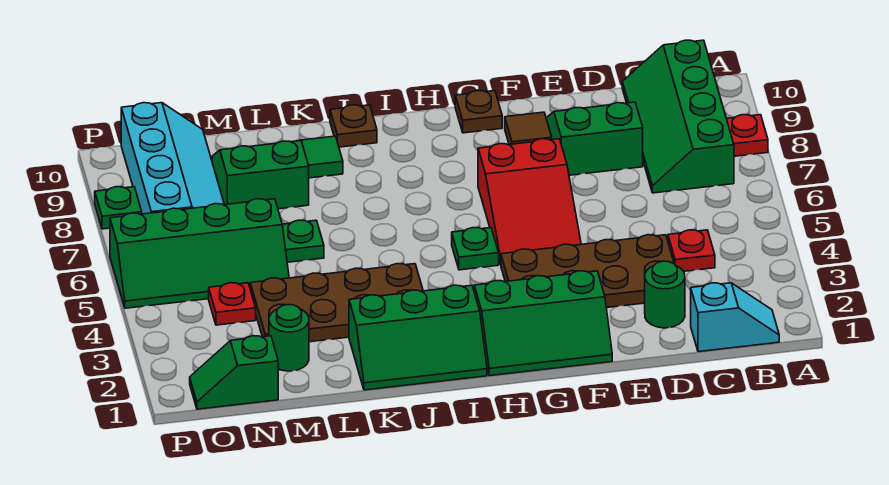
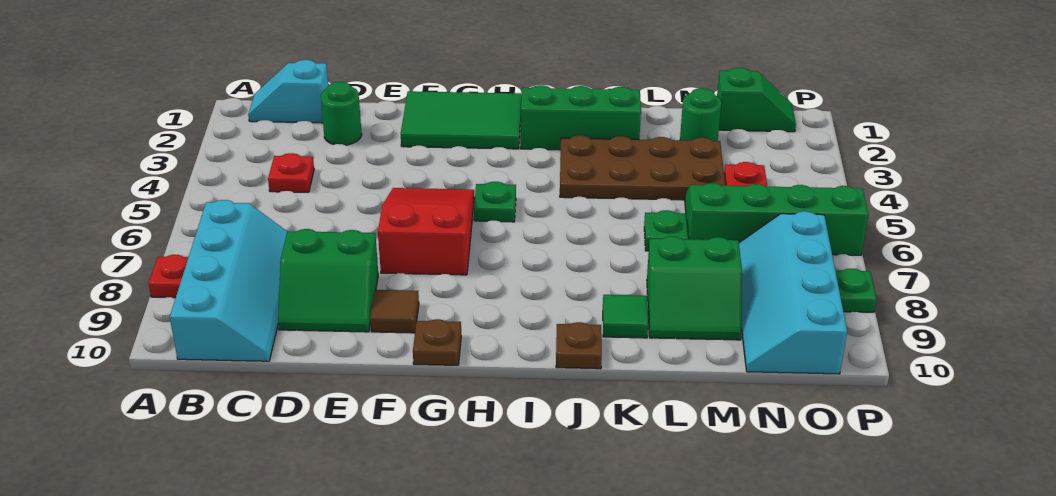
green slope B7:C10 level 1 top B -> cyan slope B7:C10 level 1 top B
brown plate D3:G4 level 1 -> none
green slope F1:H2 level 1 top 2 -> green tile F1:H2 level 1

